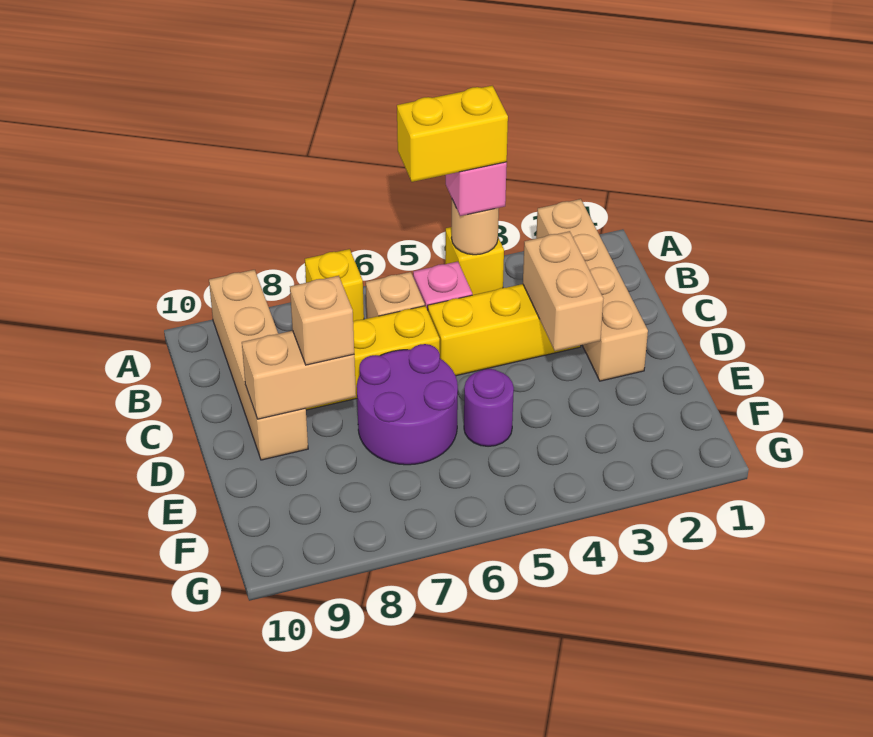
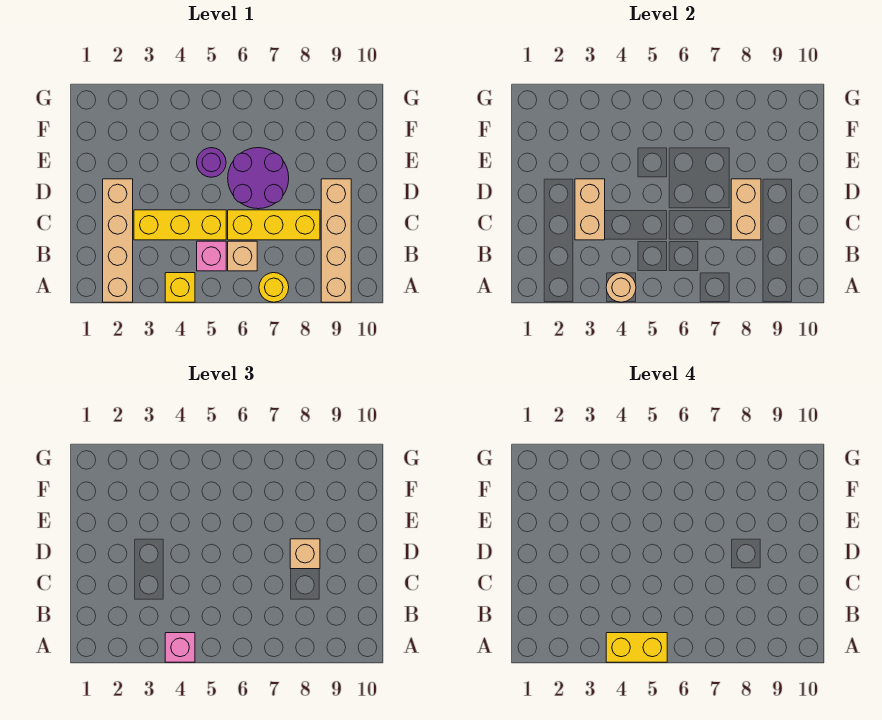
yellow brick A7 level 1 -> yellow round brick A7 level 1
tan brick D8:D9 level 2 -> tan brick C8:D8 level 2

